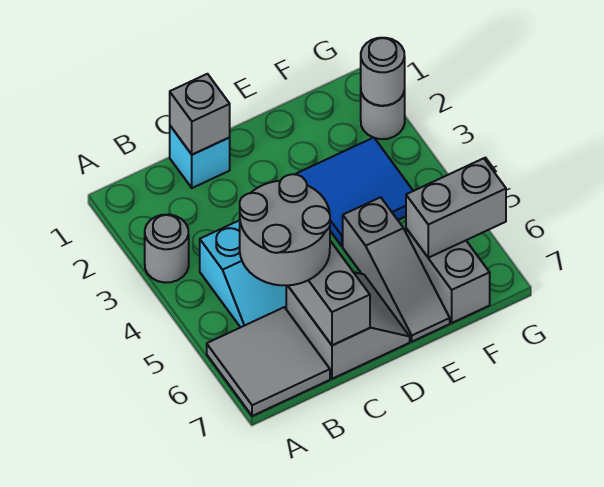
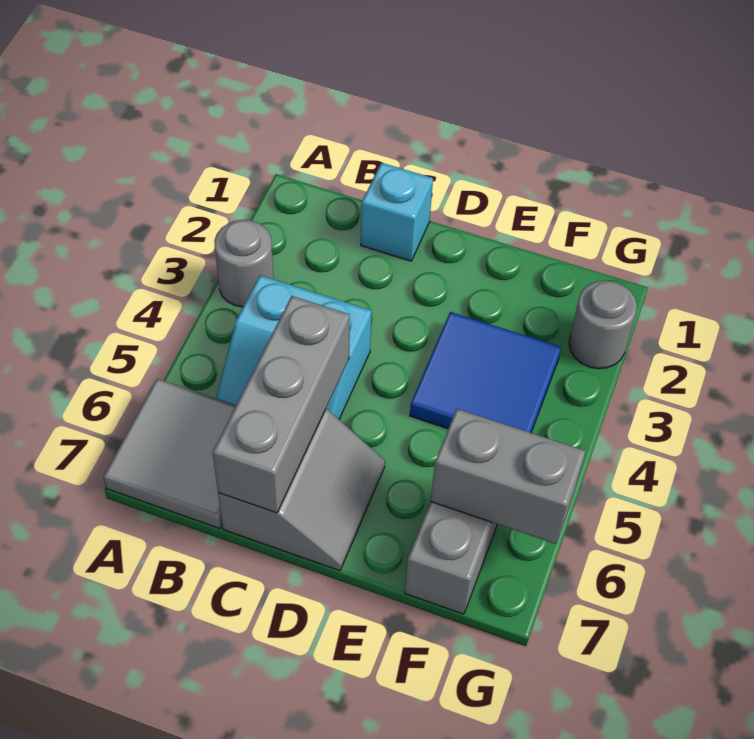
grey round brick B5:C6 level 3 -> none
grey brick C1 level 2 -> none
grey slope E5:E7 level 1 top 5 -> none
grey round brick G2 level 2 -> none

